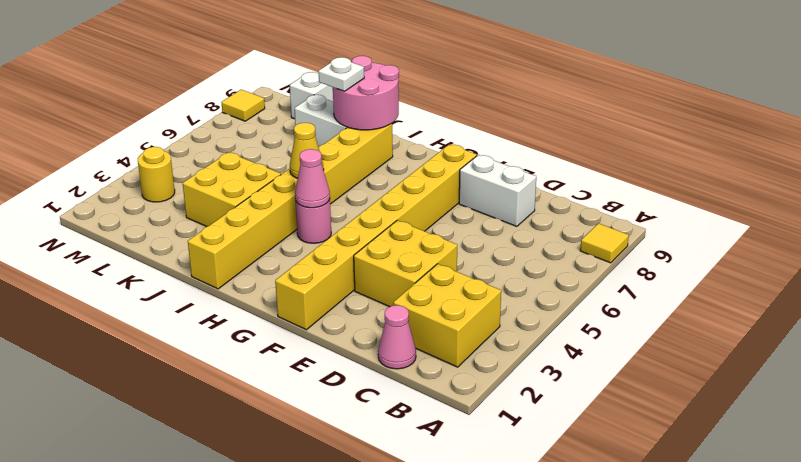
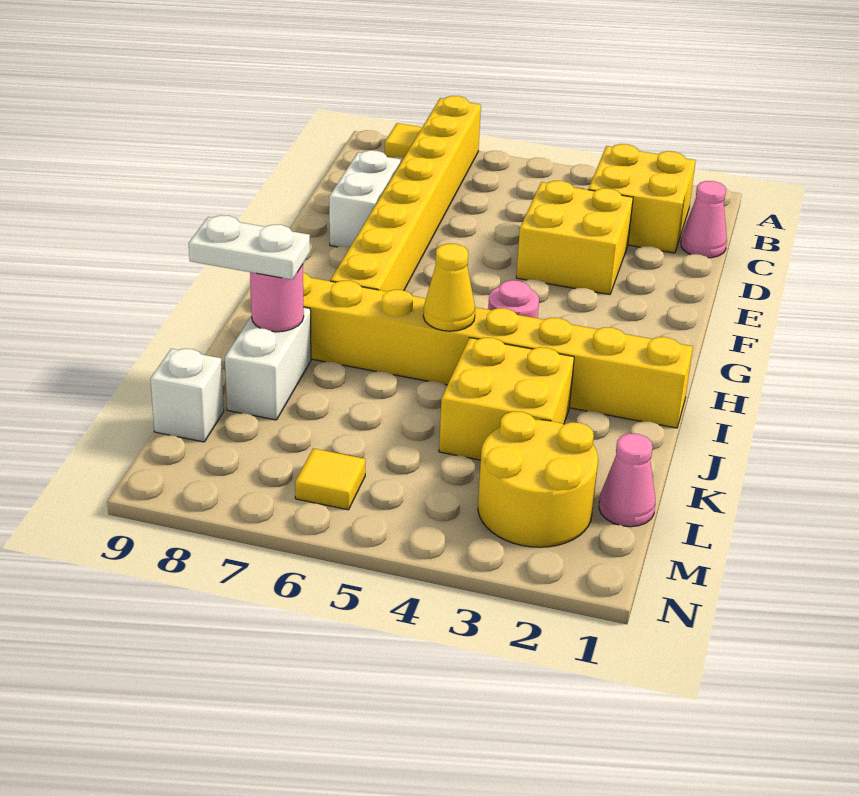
yellow brick F1:F8 level 1 -> yellow brick A7:H7 level 1
pink cone H4 level 2 -> pink cone L1 level 1
pink round brick I8:J9 level 2 -> pink round brick J8 level 2
white plate J8 level 3 -> white plate J8:J9 level 3
yellow round brick M3 level 1 -> yellow round brick L2:M3 level 1
yellow tile N8 level 1 -> yellow tile M6 level 1

